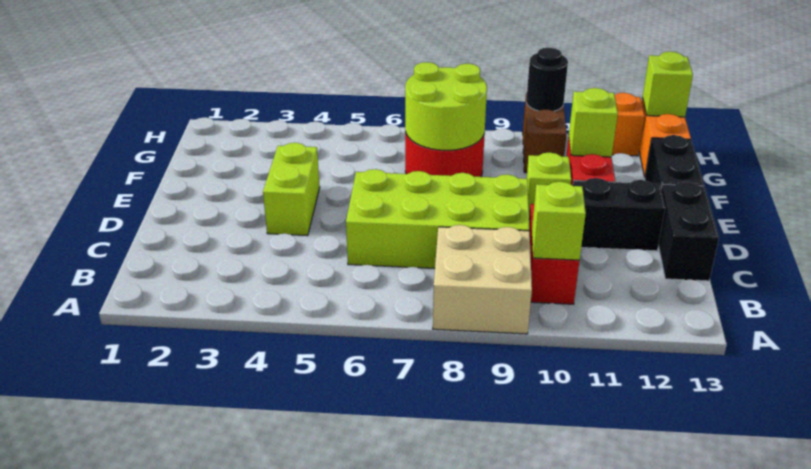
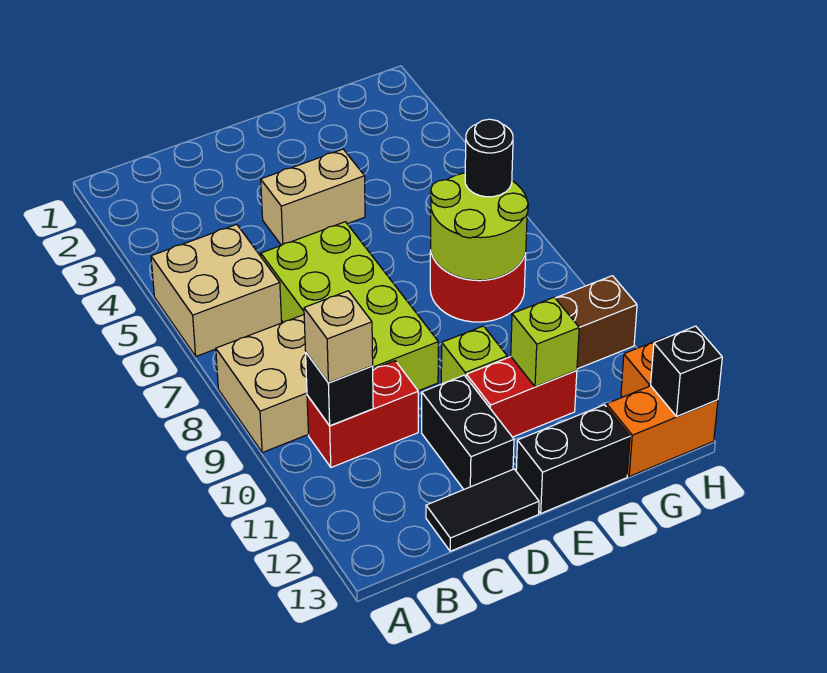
none -> tan brick A5:B6 level 1
lime brick B10 level 2 -> black brick B10 level 2
none -> tan brick B10 level 3
black brick C13:D13 level 1 -> black tile C13:D13 level 1
lime brick D4:E4 level 1 -> tan brick D4:E4 level 1
black round brick H10 level 2 -> black round brick G7 level 3
lime brick H13 level 2 -> black brick H13 level 2

